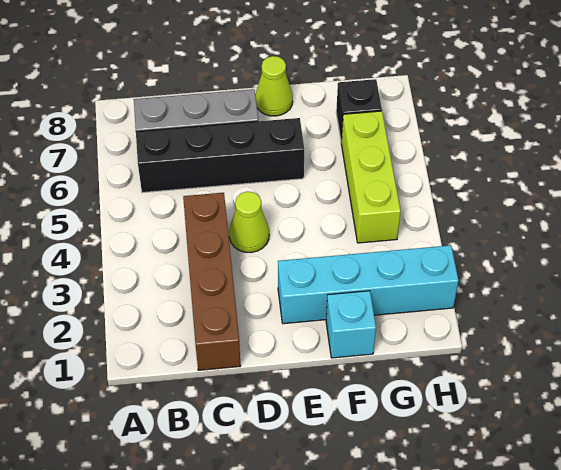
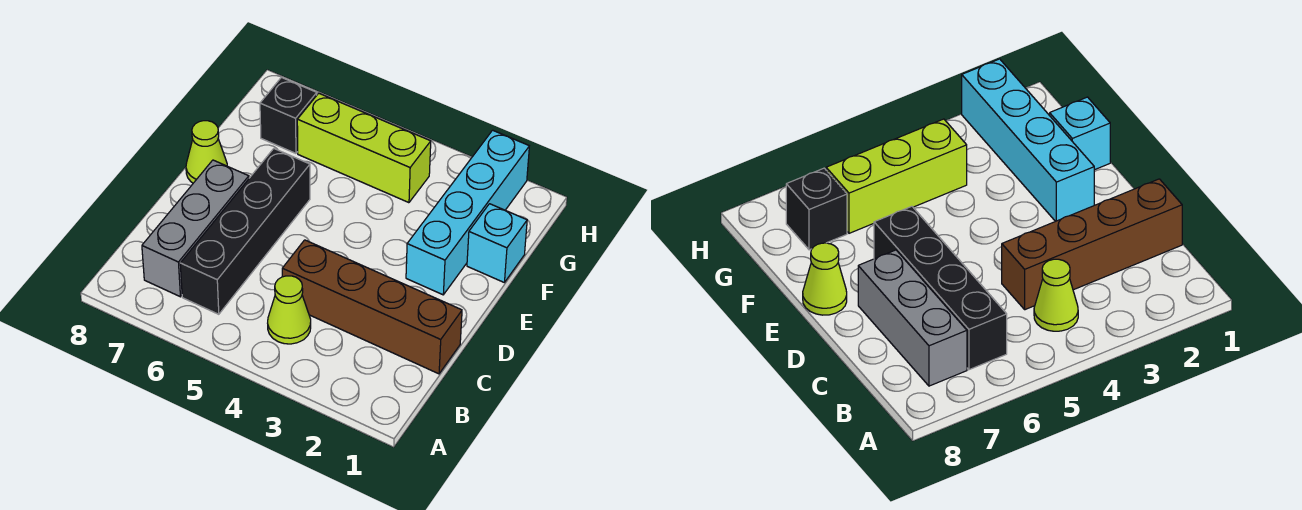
lime cone D4 level 1 -> lime cone B4 level 1

